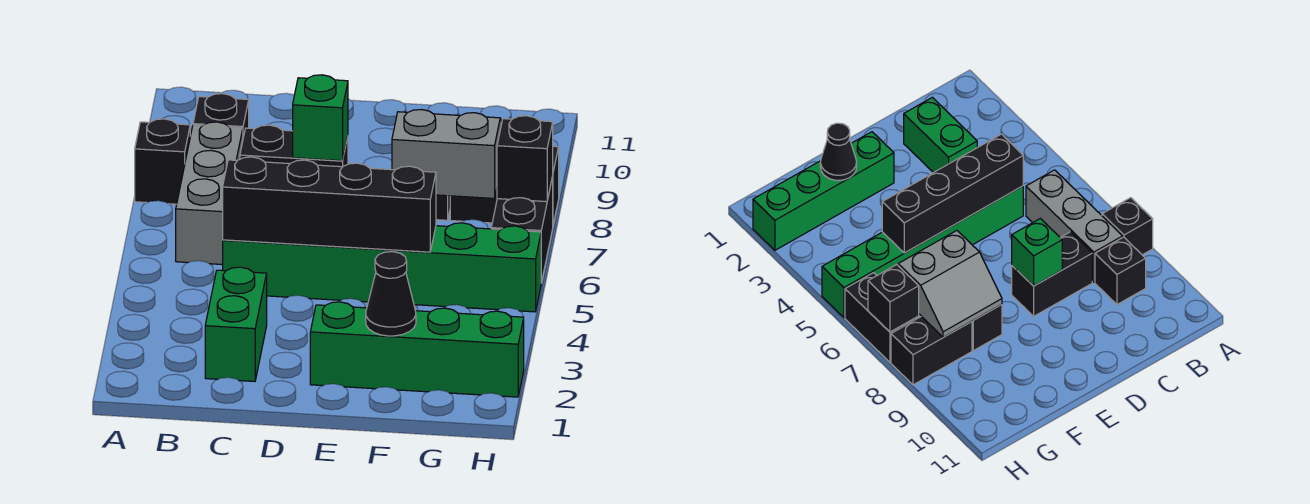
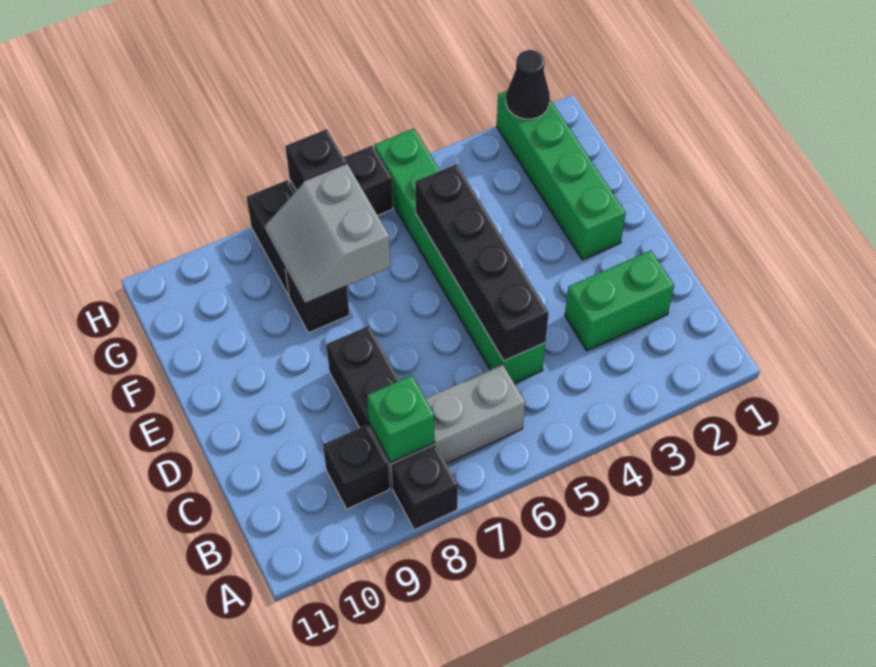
green brick D8 level 2 -> green brick B8 level 2
black cone F2 level 2 -> black cone H2 level 2

